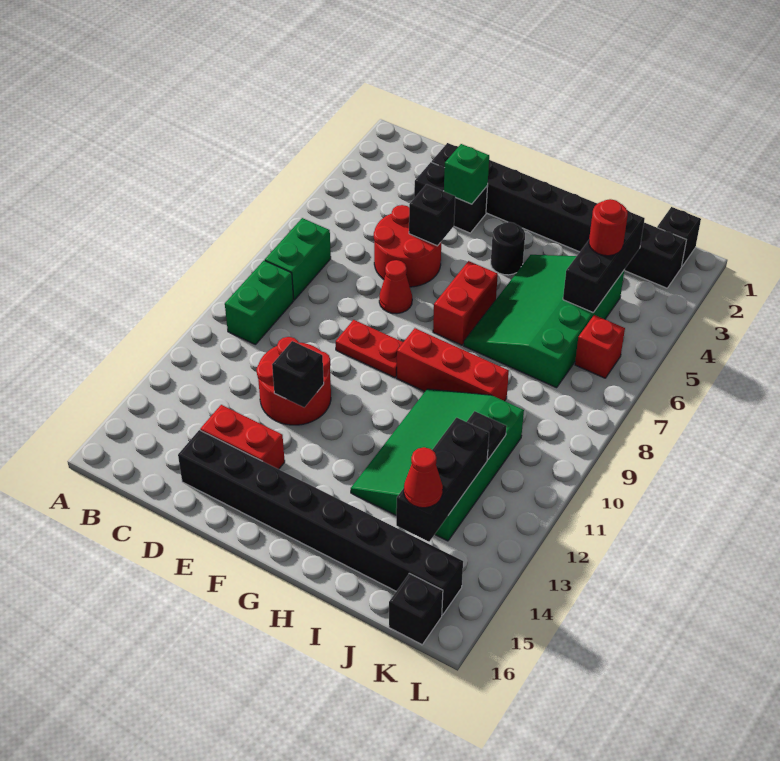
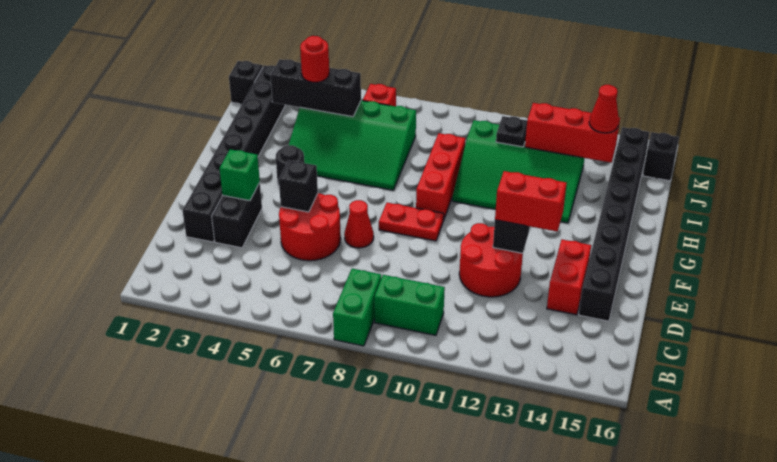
green brick B7:B8 level 1 -> green brick A8:B8 level 1
red plate E9:F9 level 1 -> red plate F8:F9 level 1
red brick G6:G7 level 1 -> red brick E12:E13 level 3
black brick J12:J14 level 2 -> red brick J12:J14 level 2

